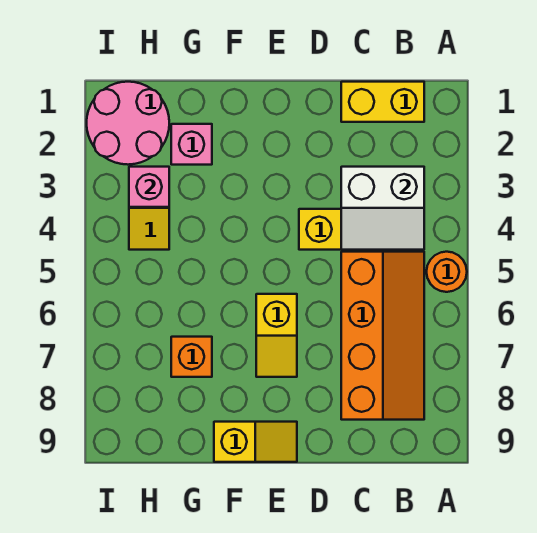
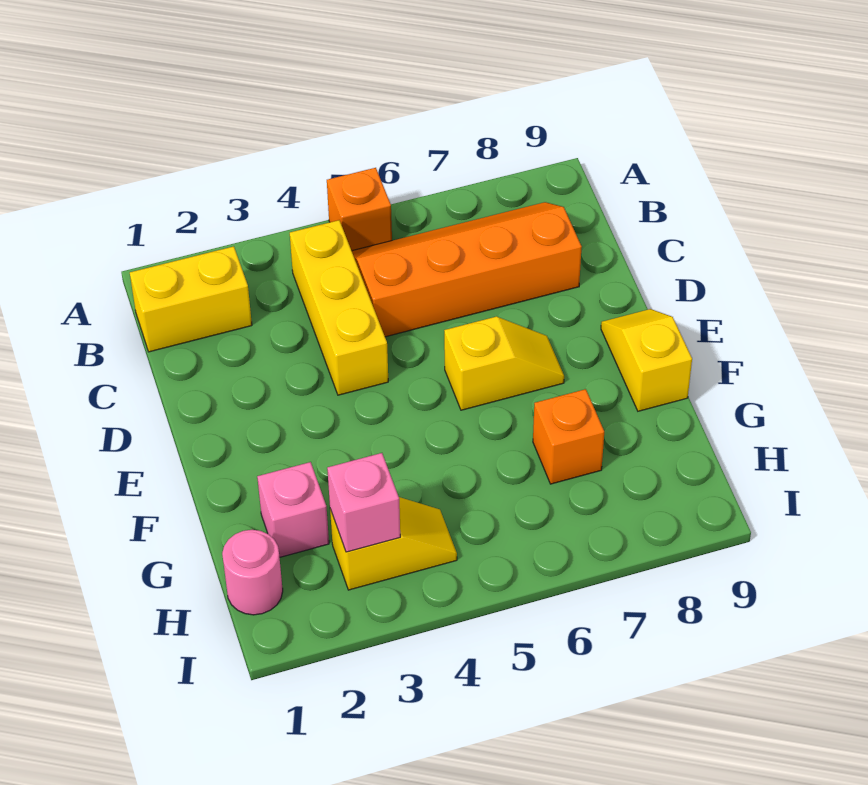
orange round brick A5 level 1 -> orange brick A5 level 1
yellow brick B1:C1 level 1 -> yellow brick B1:B2 level 1
white slope B3:C4 level 2 top 3 -> none
pink round brick H1:I2 level 1 -> pink round brick H1 level 1

